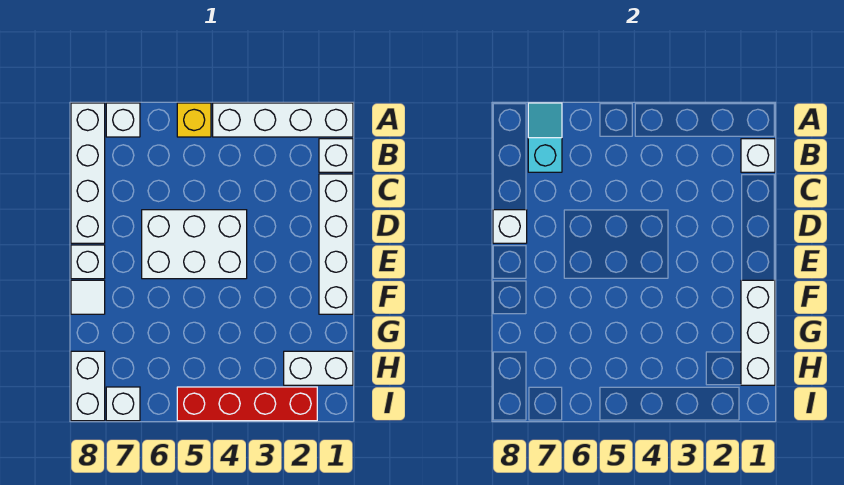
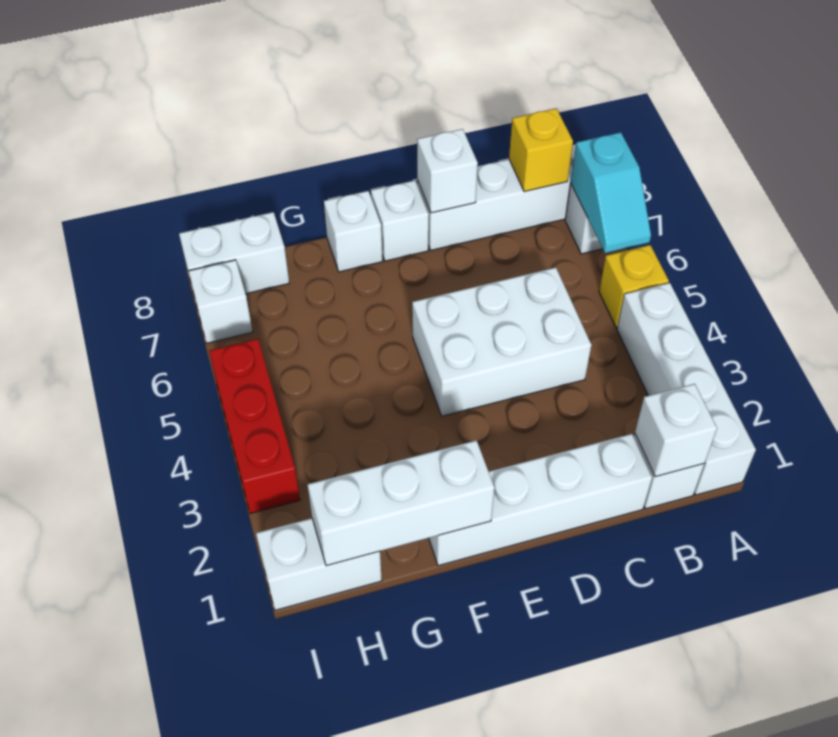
cyan slope A7:B7 level 2 top B -> cyan slope A6:A7 level 2 top 7
none -> yellow brick B8 level 2
white brick D4:E6 level 1 -> white brick C4:E5 level 1
white tile F8 level 1 -> white brick F8 level 1
white brick H1:H2 level 1 -> white brick H1:I1 level 1
red brick I2:I5 level 1 -> red brick I3:I5 level 1

